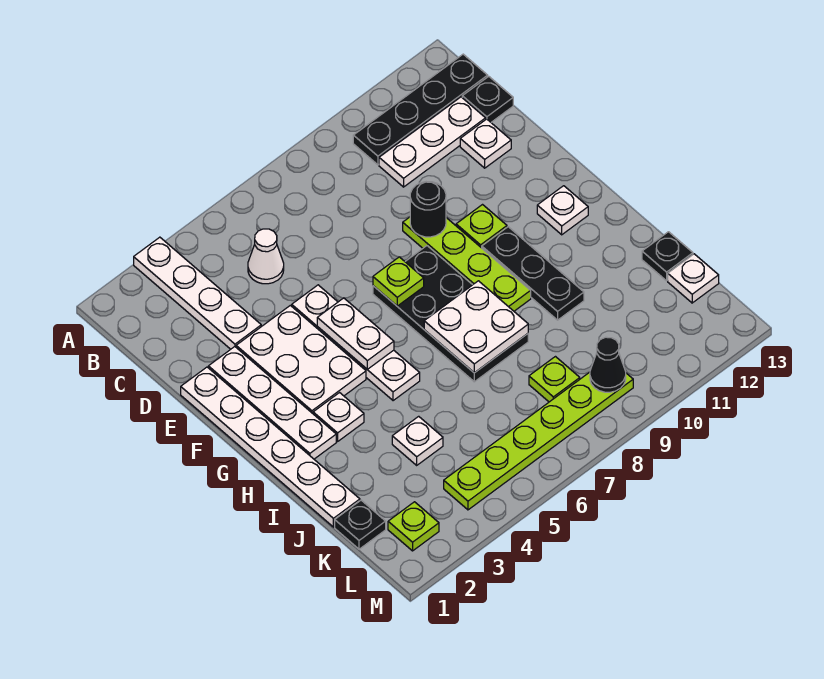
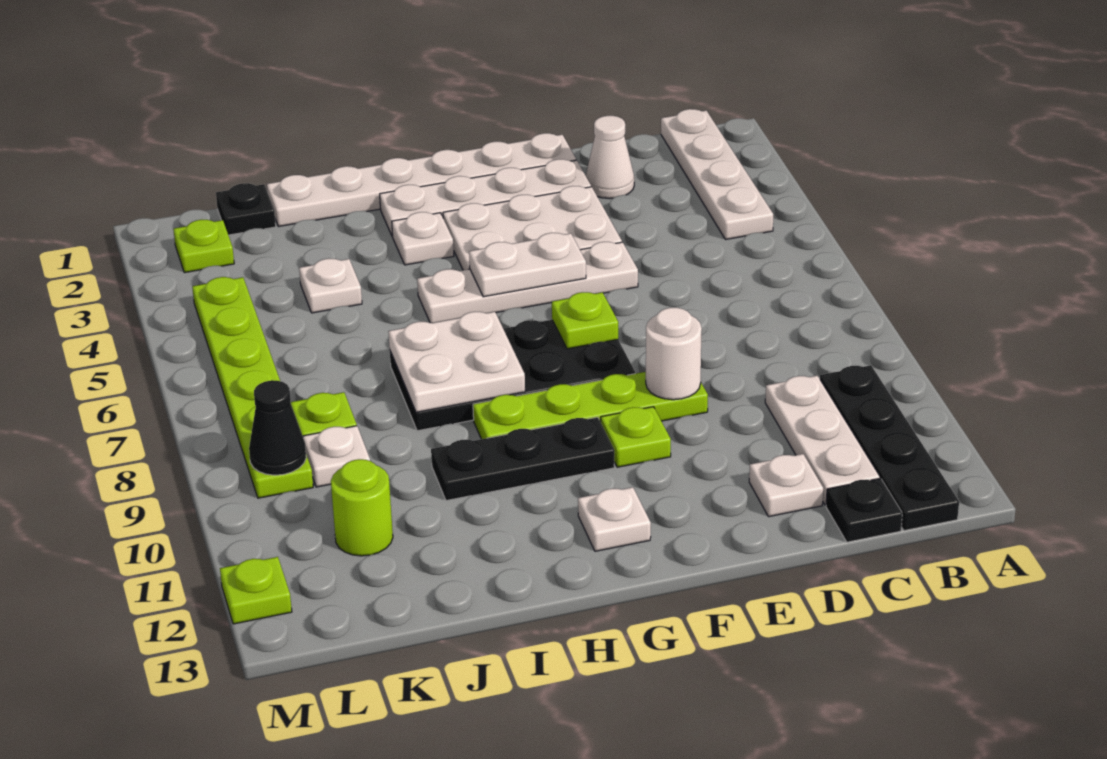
white plate A3:D3 level 1 -> white plate B1:B4 level 1
white cone C5 level 1 -> white cone D2 level 1
black round brick E9 level 2 -> white round brick E9 level 2
black plate J13 level 1 -> none
none -> lime round brick K11 level 1
white plate K13 level 1 -> white plate K9 level 1
none -> lime plate M12 level 1

